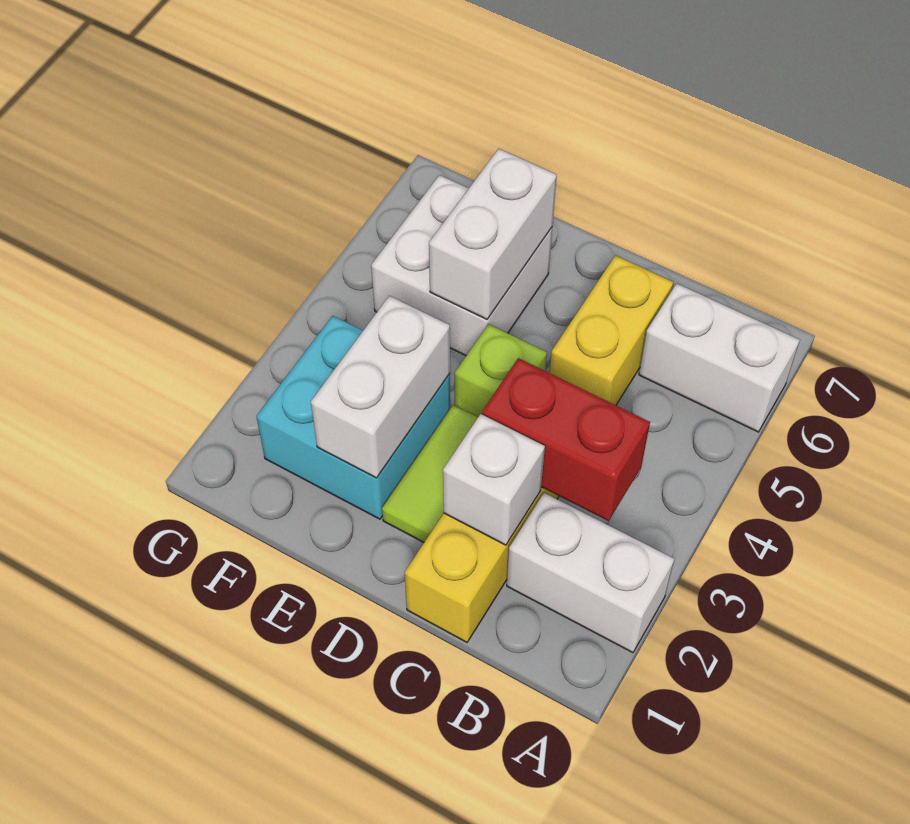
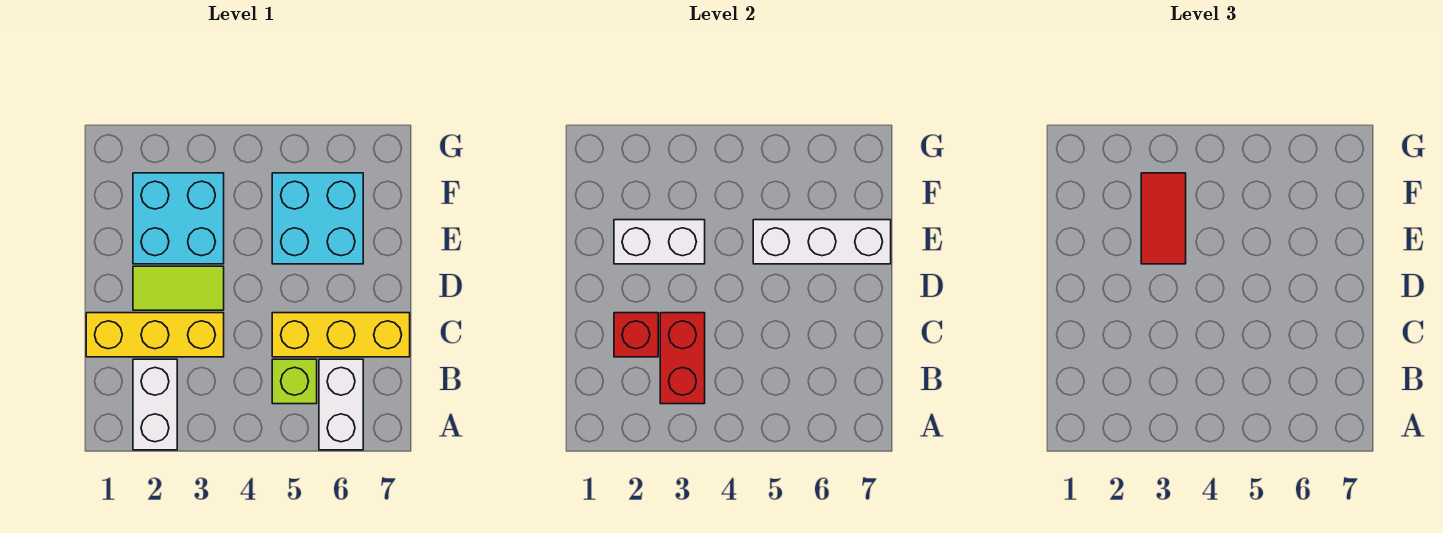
white brick C2 level 2 -> red brick C2 level 2
yellow brick C5:C6 level 1 -> yellow brick C5:C7 level 1
lime brick D4 level 1 -> lime brick B5 level 1
none -> red tile E3:F3 level 3
white brick E5:F6 level 1 -> cyan brick E5:F6 level 1
white brick E5:E6 level 2 -> white brick E5:E7 level 2

